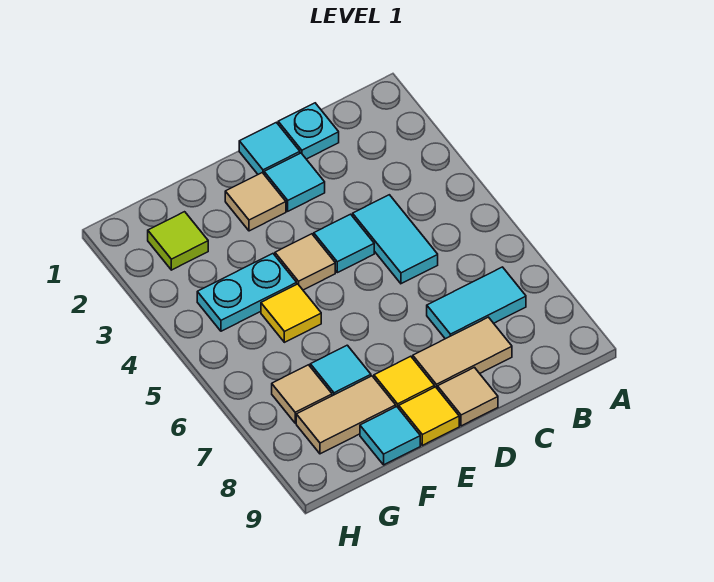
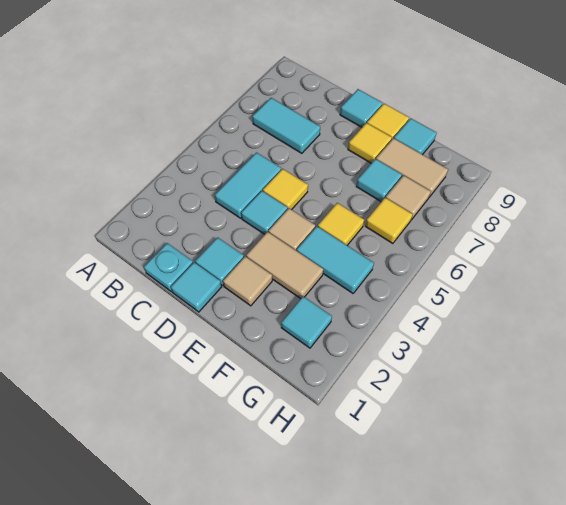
tan tile C8:D8 level 1 -> tan tile E3:F3 level 1
none -> yellow tile D5 level 1
tan tile D9 level 1 -> cyan tile D9 level 1
cyan plate F4:G4 level 1 -> cyan tile F4:G4 level 1
lime tile G2 level 1 -> cyan tile G2 level 1
none -> yellow tile G6 level 1

